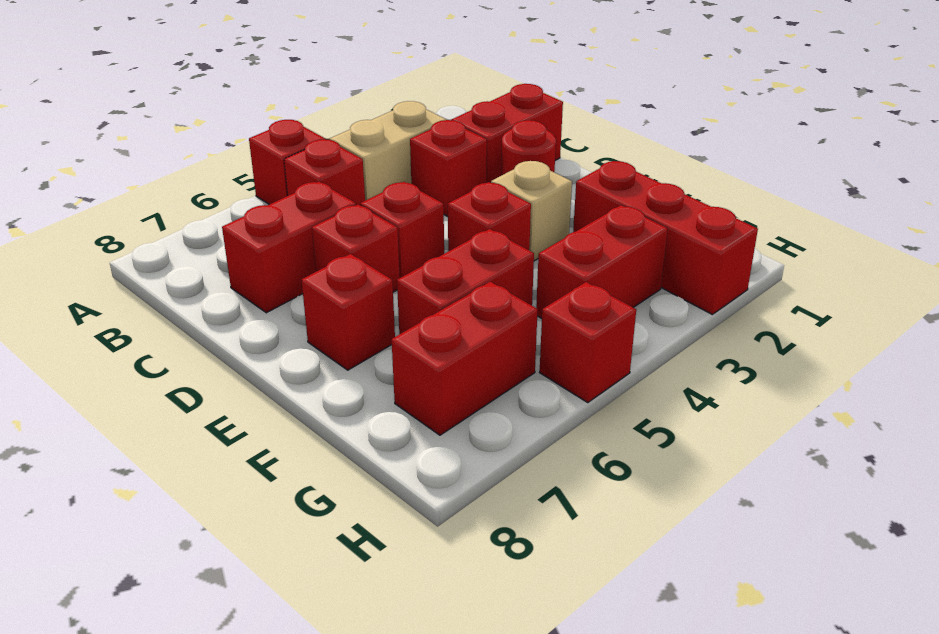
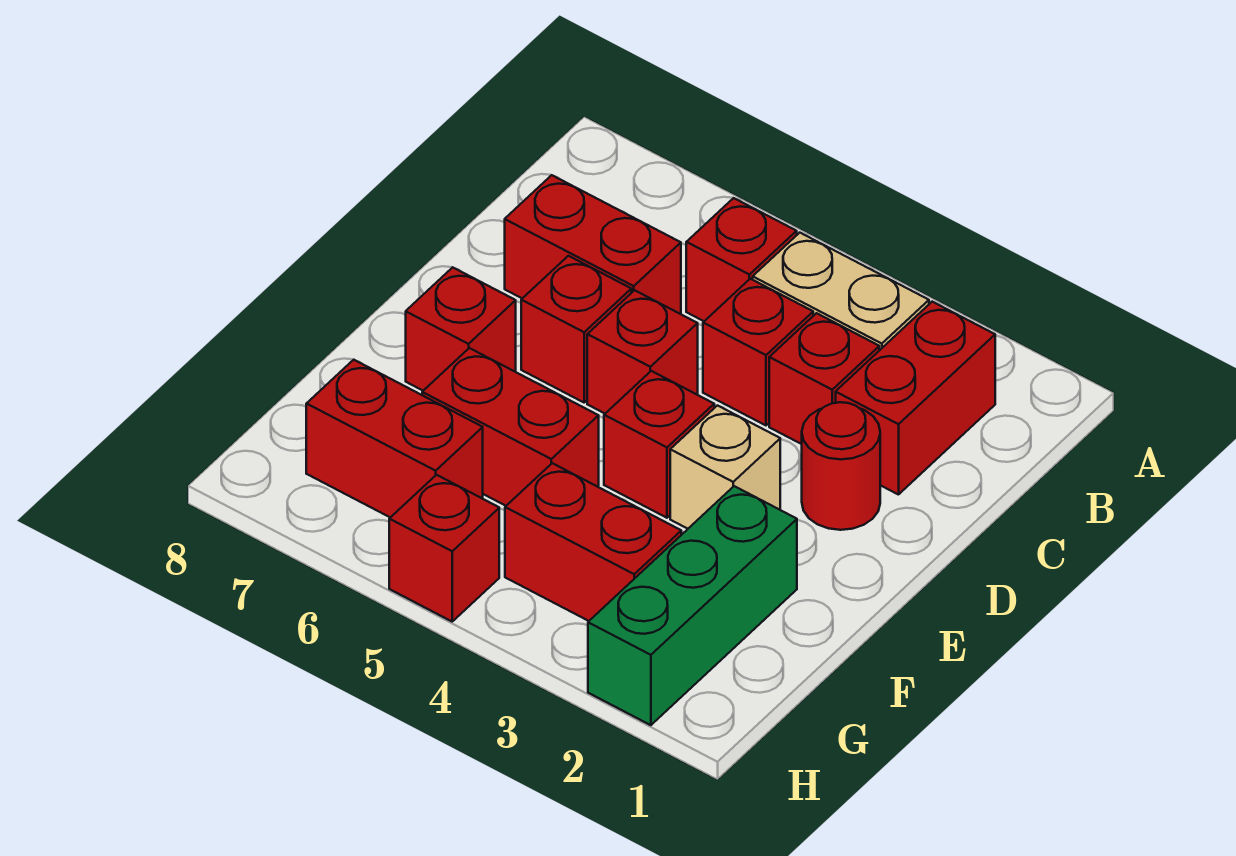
red brick A5 level 1 -> red brick C4 level 1
red brick C1:C2 level 1 -> red brick B2:C2 level 1
red brick F2:H2 level 1 -> green brick F2:H2 level 1

